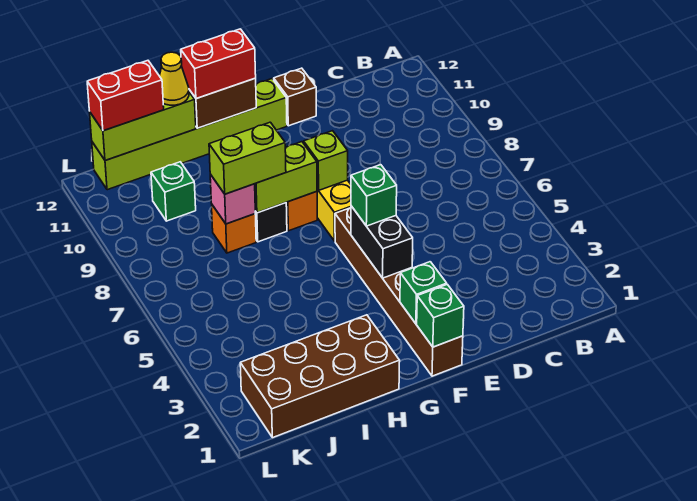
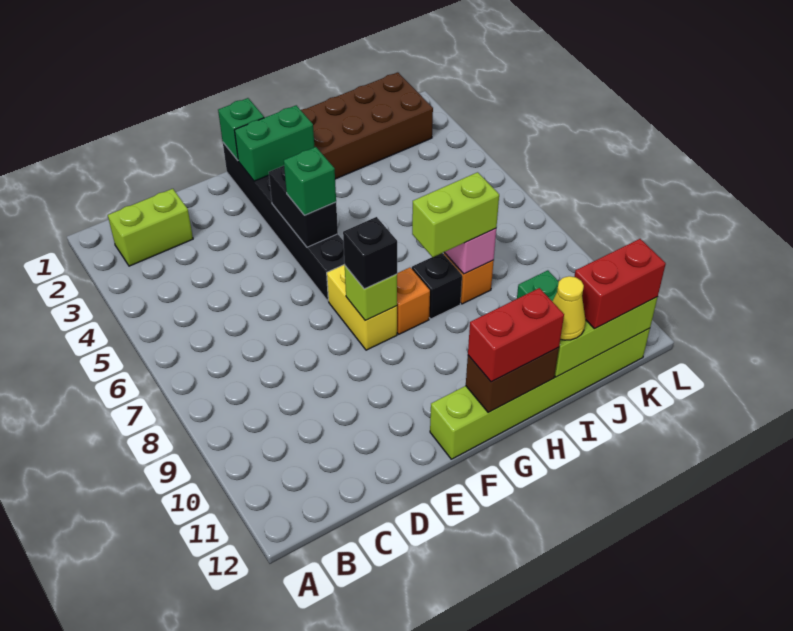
brown brick E12 level 1 -> none
brown brick F1:F6 level 1 -> black brick F1:F6 level 1
green brick F2 level 2 -> green brick F2:G2 level 2
none -> black brick F8 level 3
lime brick G8:H8 level 2 -> lime brick B2:C2 level 1

